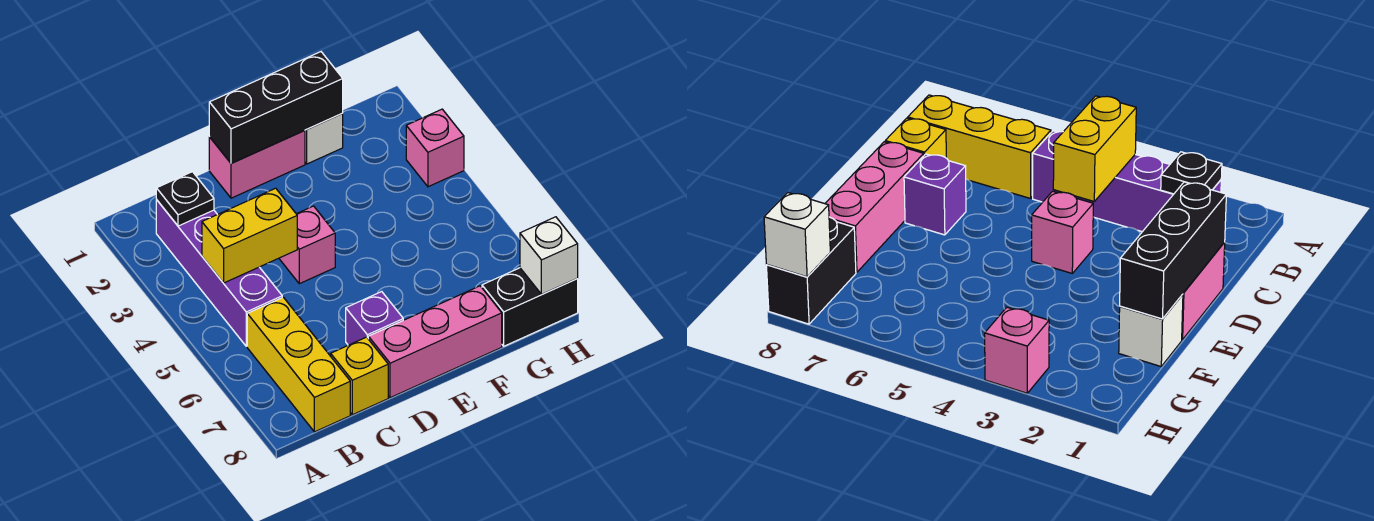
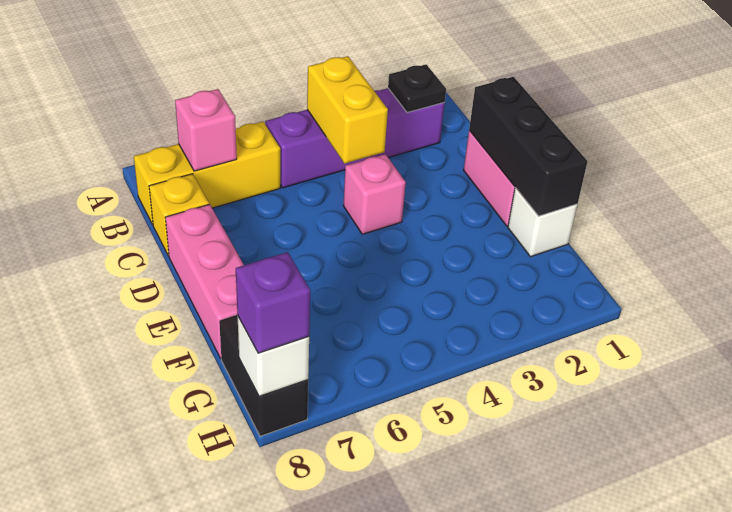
purple brick D7 level 1 -> purple brick H8 level 3
pink brick H3 level 1 -> pink brick B7 level 2

